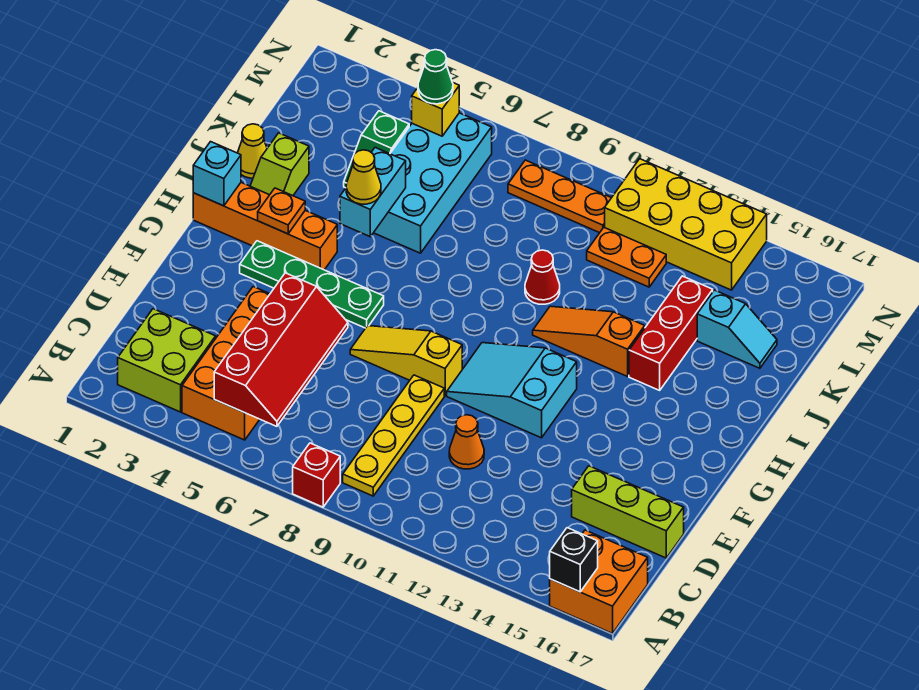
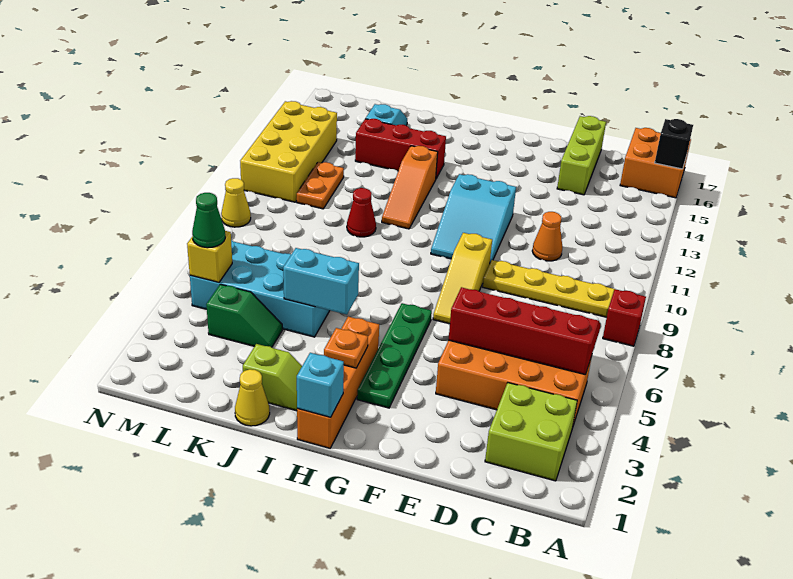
yellow cone I5 level 3 -> yellow cone N9 level 1
orange plate M8:M10 level 1 -> none

